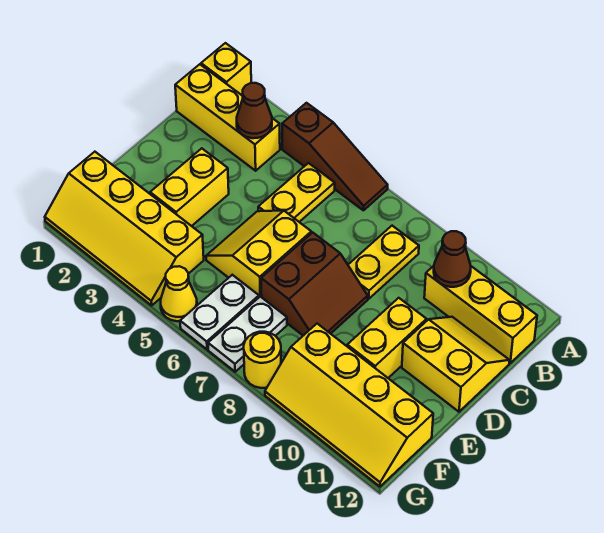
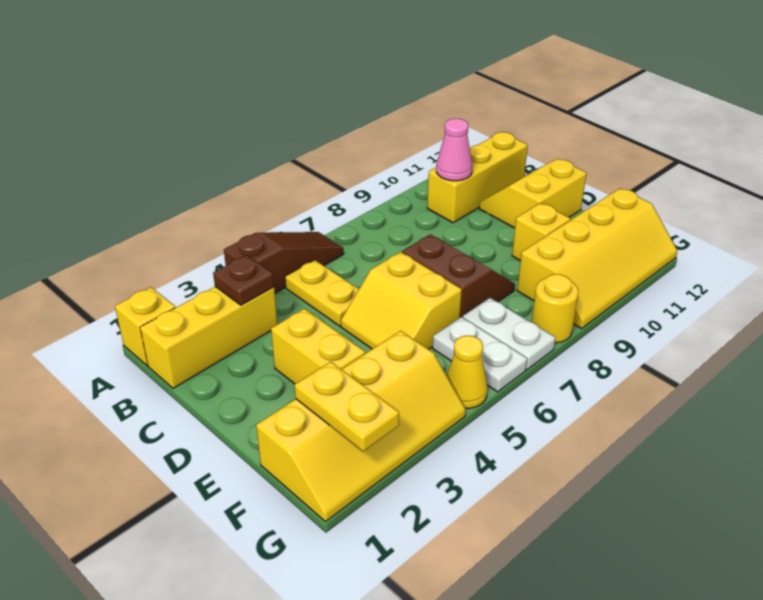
brown cone B3 level 2 -> brown plate B3 level 2
yellow plate B8:C8 level 1 -> yellow plate F2:G2 level 2
brown cone B10 level 2 -> pink cone B10 level 2
yellow brick D10:E10 level 1 -> yellow brick E10 level 1

